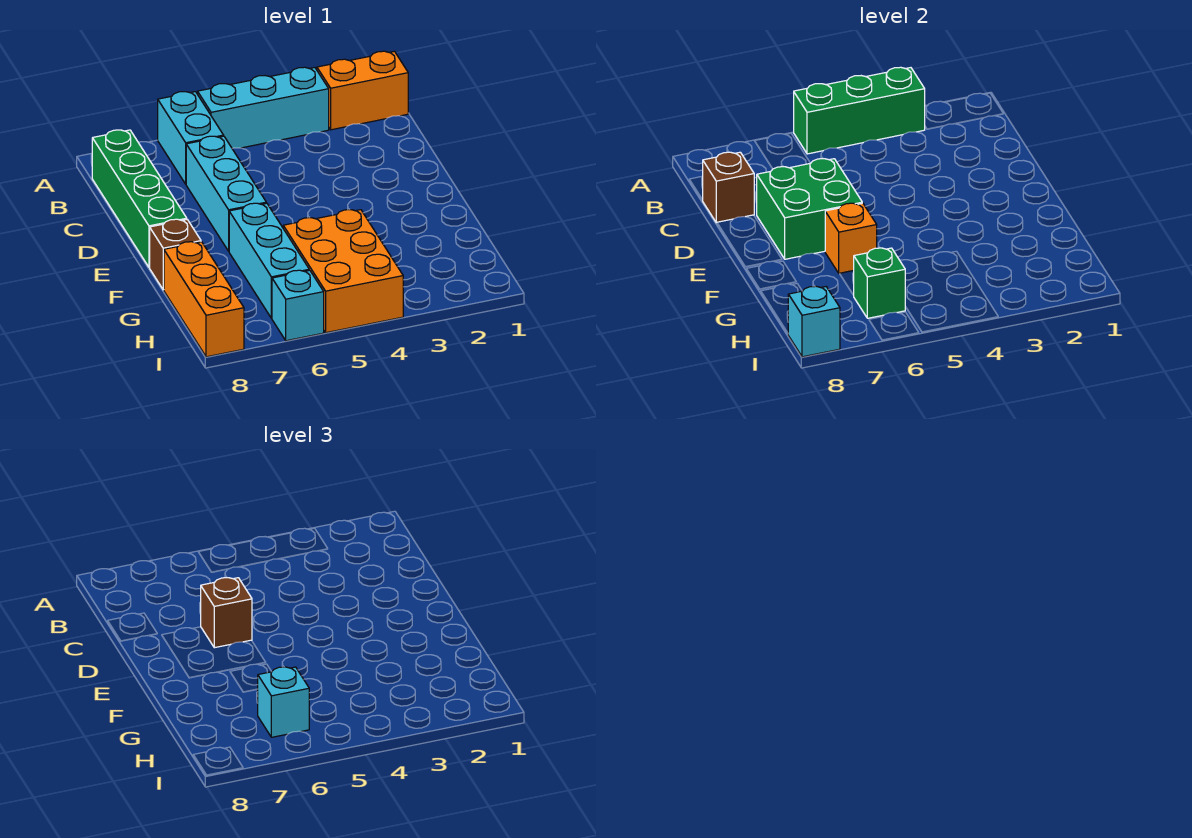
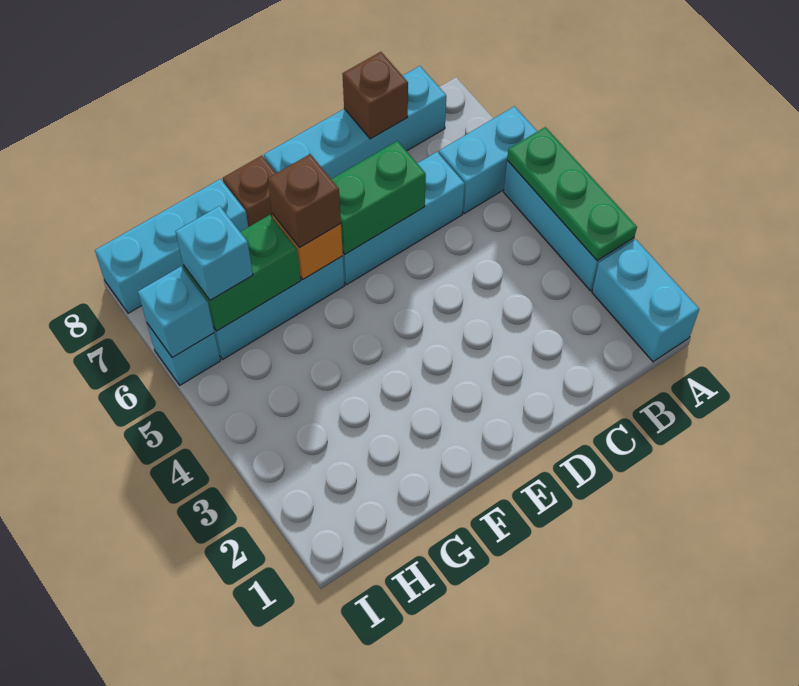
orange brick A1:A2 level 1 -> cyan brick A1:A2 level 1
green brick A3:A5 level 2 -> green plate A3:A5 level 2
green brick B8:E8 level 1 -> cyan brick B8:E8 level 1
green brick D6:E7 level 2 -> green brick D6:E6 level 2
brown brick D6 level 3 -> brown brick F6 level 3
orange brick G4:I5 level 1 -> none
orange brick G8:I8 level 1 -> cyan brick G8:I8 level 1
green brick H6 level 2 -> green brick G6:H6 level 2
cyan brick I8 level 2 -> cyan brick I6 level 2

